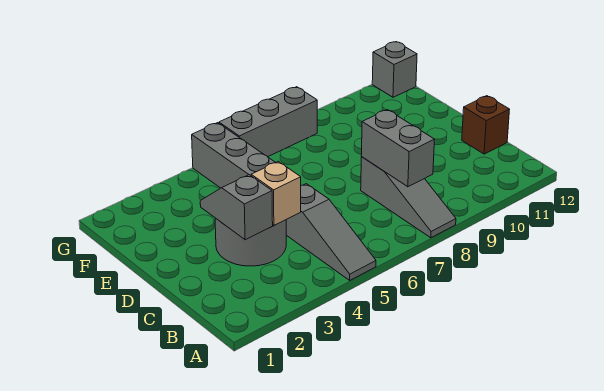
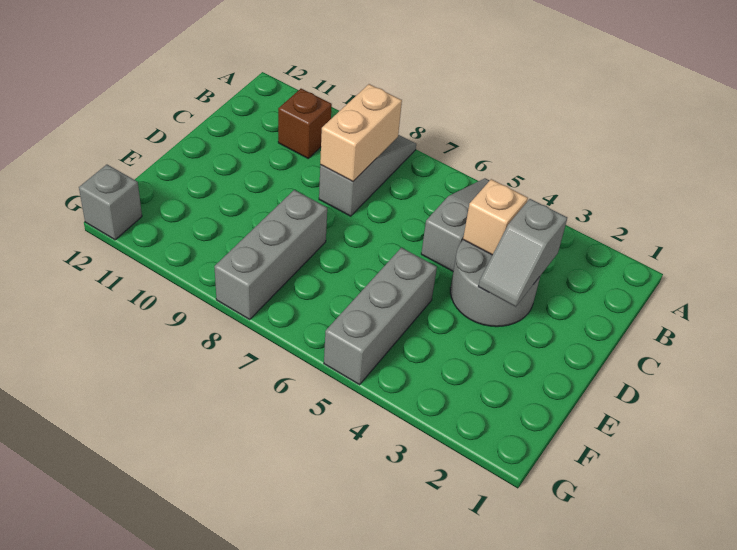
grey brick B8:C8 level 2 -> tan brick B8:C8 level 2
brown brick C12 level 1 -> brown brick B10 level 1
grey brick G6:G8 level 1 -> grey brick E8:G8 level 1

